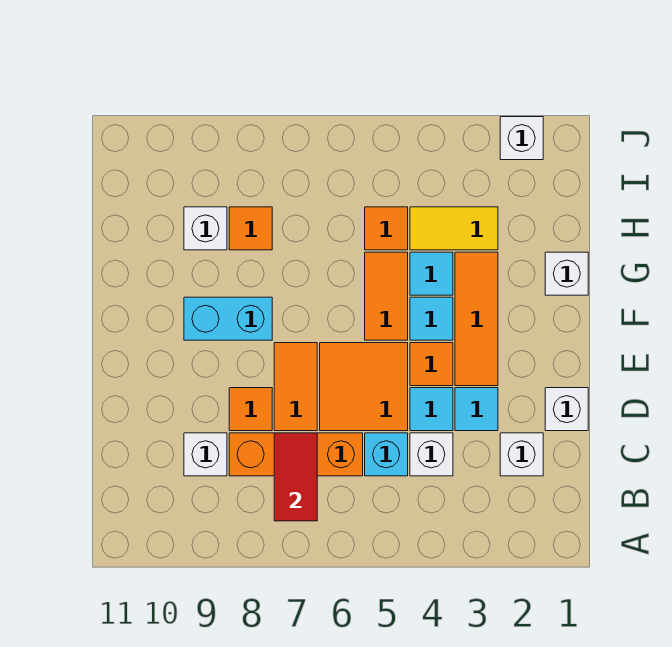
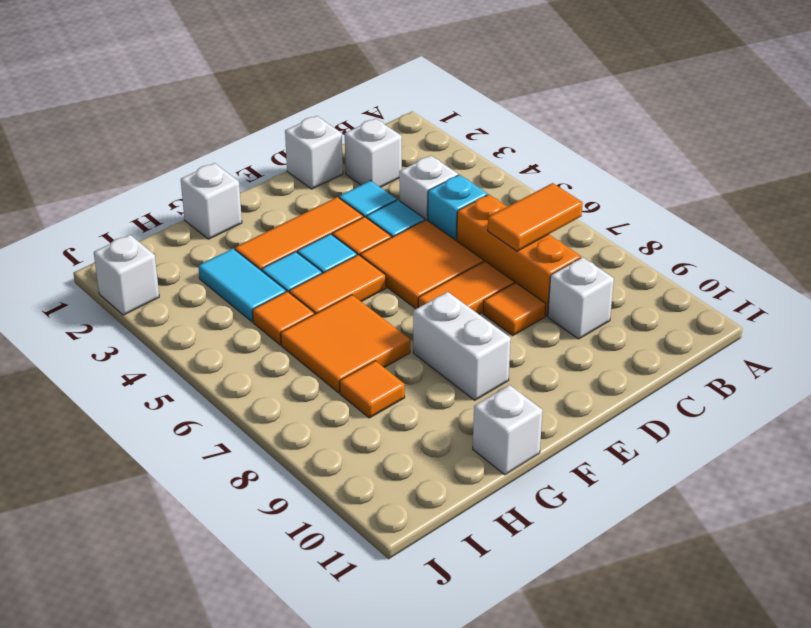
red tile B7:C7 level 2 -> orange tile B7:C7 level 2
cyan brick F8:F9 level 1 -> white brick F8:F9 level 1
none -> orange tile G6:H7 level 1
yellow tile H3:H4 level 1 -> cyan tile H3:H4 level 1
white brick H9 level 1 -> white brick G11 level 1

